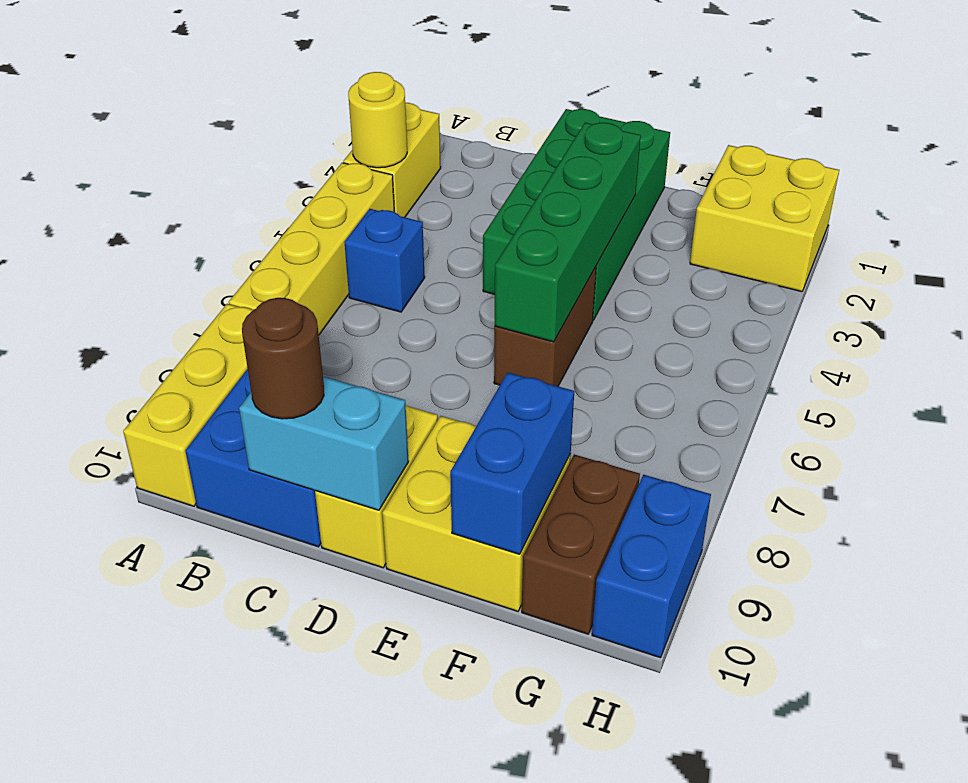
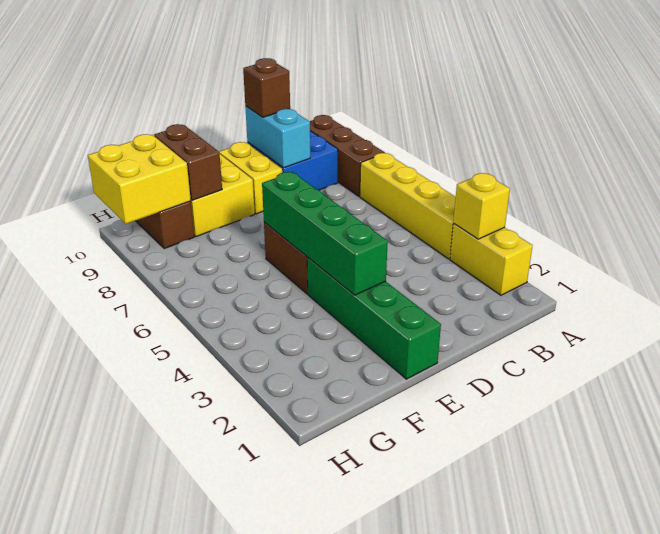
yellow round brick A3 level 2 -> yellow brick A3 level 2
yellow brick A8:A10 level 1 -> brown brick A8:A10 level 1
blue brick B5 level 1 -> none
cyan brick C10:D10 level 2 -> cyan brick C9:C10 level 2
brown round brick C10 level 3 -> brown brick C10 level 3
green brick D1:E4 level 1 -> green brick E1:E4 level 1
blue brick F9:F10 level 2 -> brown brick F9:F10 level 2
yellow brick G1:H2 level 1 -> yellow brick G9:H10 level 2
blue brick H9:H10 level 1 -> none

